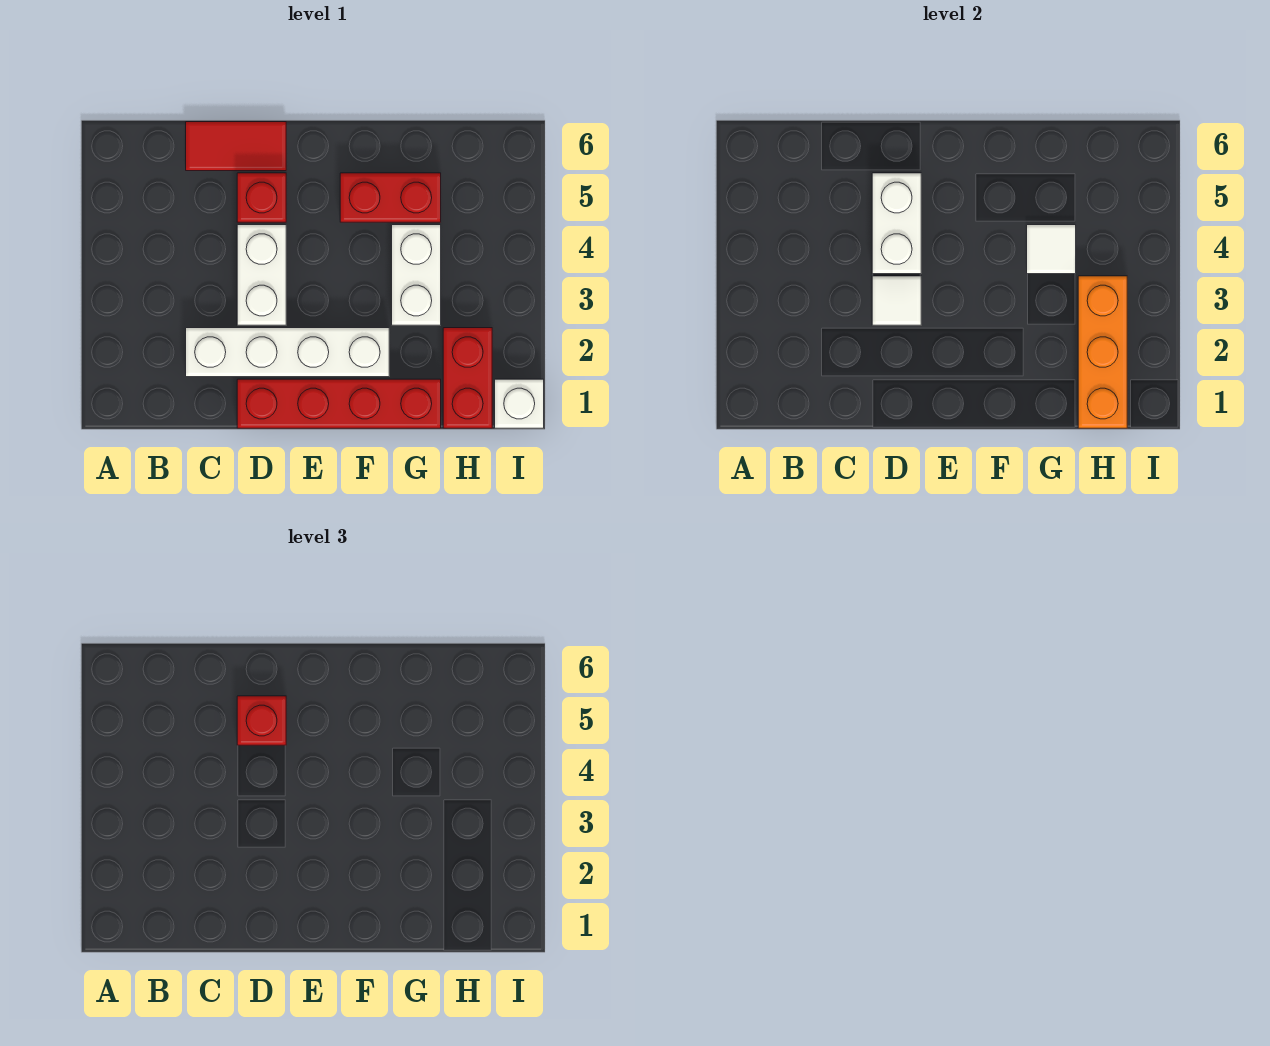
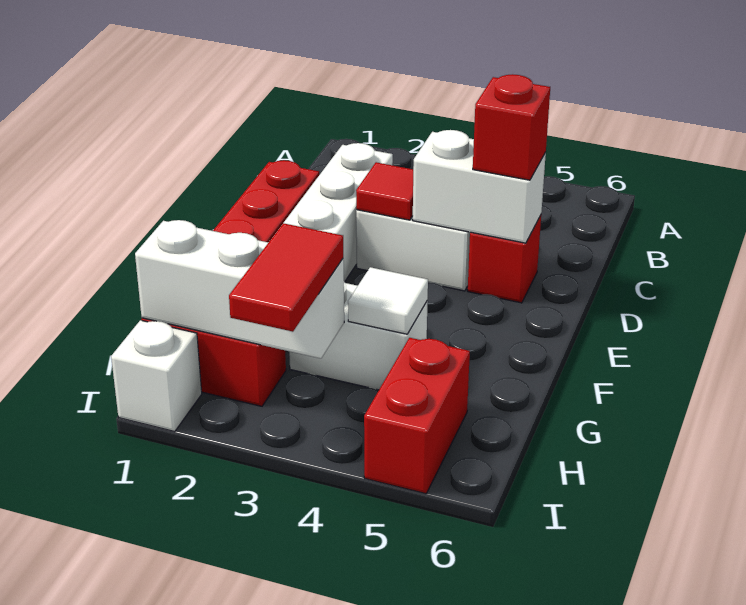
red tile C6:D6 level 1 -> red tile H3:I3 level 3
white tile D3 level 2 -> red tile D3 level 2
red brick F5:G5 level 1 -> red brick H5:I5 level 1
orange brick H1:H3 level 2 -> white brick H1:H3 level 2

